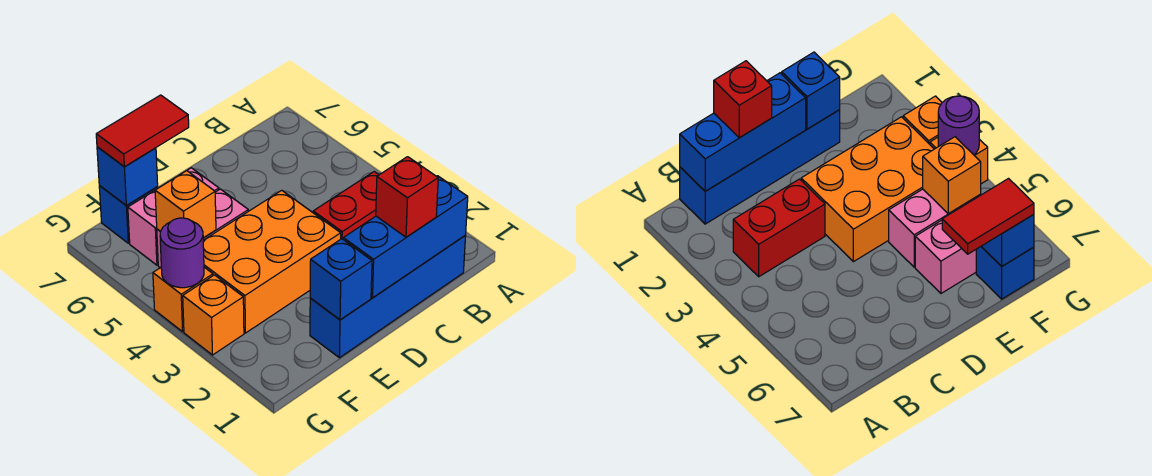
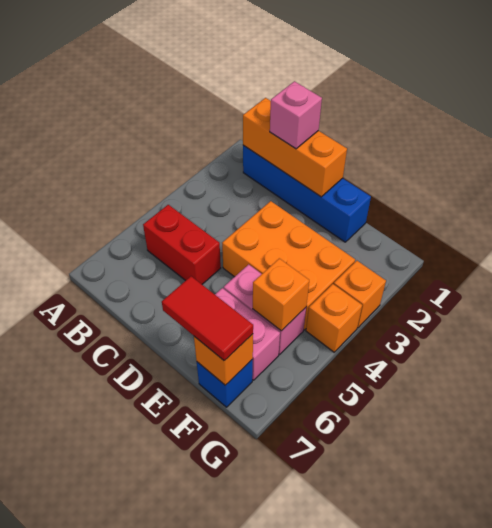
blue brick B1:D1 level 2 -> orange brick B1:D1 level 2
red brick B3:C3 level 1 -> red brick B5:C5 level 1
red brick C1 level 3 -> pink brick C1 level 3
blue brick E1 level 2 -> none
blue brick F7 level 2 -> orange brick F7 level 2
purple round brick G4 level 2 -> none

